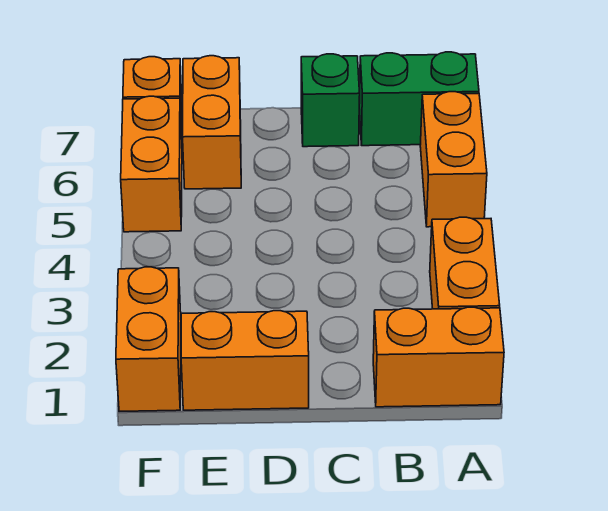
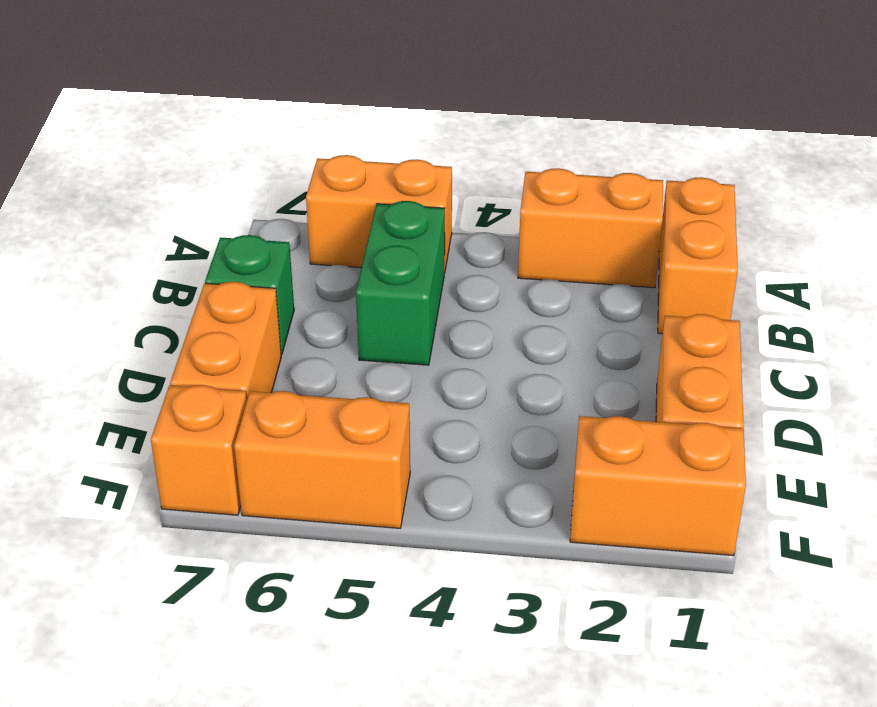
green brick A7:B7 level 1 -> green brick B5:C5 level 1
orange brick E6:E7 level 1 -> orange brick D7:E7 level 1

